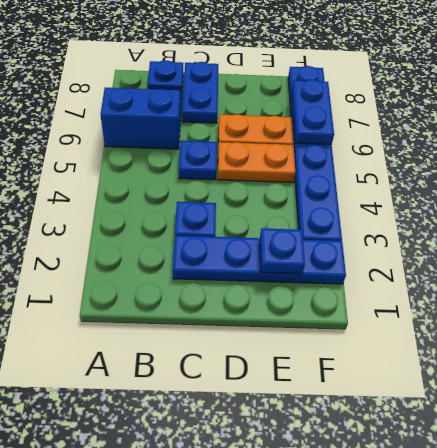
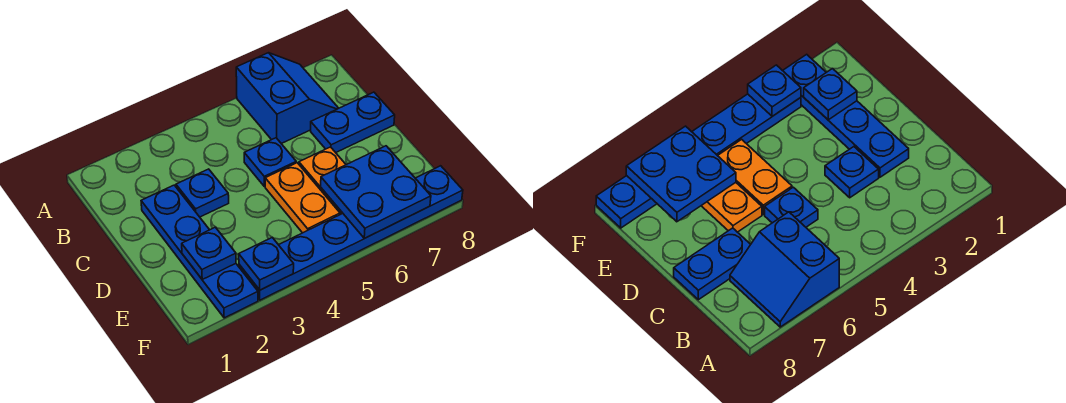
blue plate B8 level 1 -> blue plate F3 level 2
blue plate F6:F7 level 2 -> blue plate E6:F7 level 2

